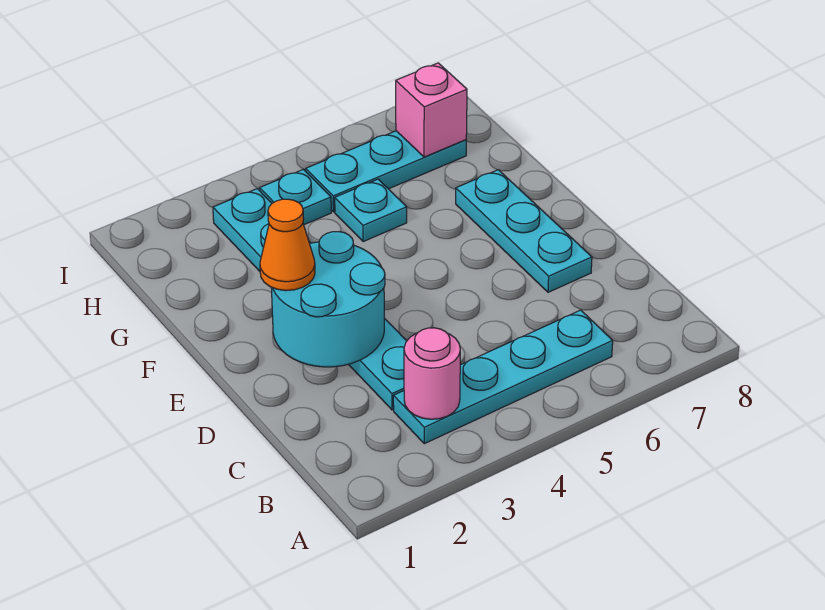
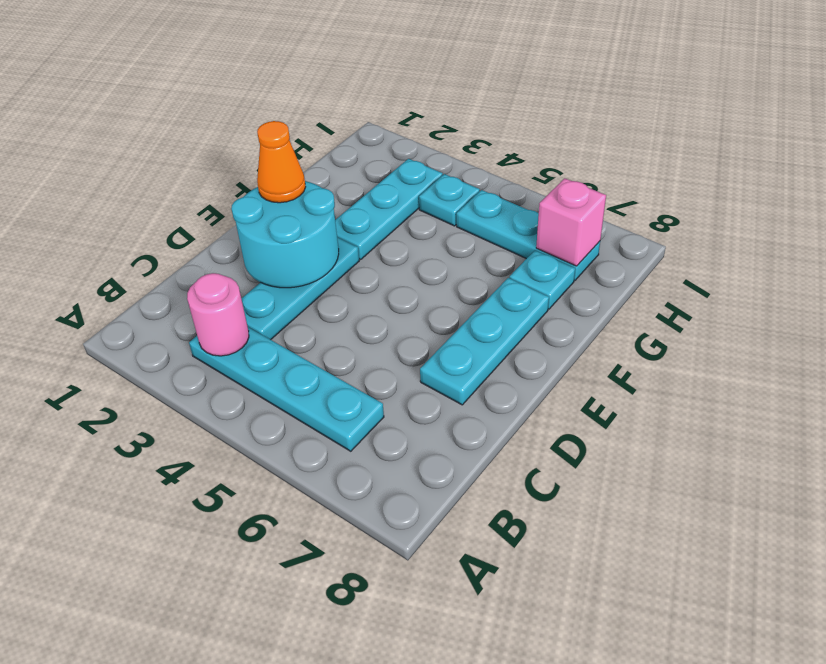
cyan plate G5 level 1 -> cyan plate G7 level 1

